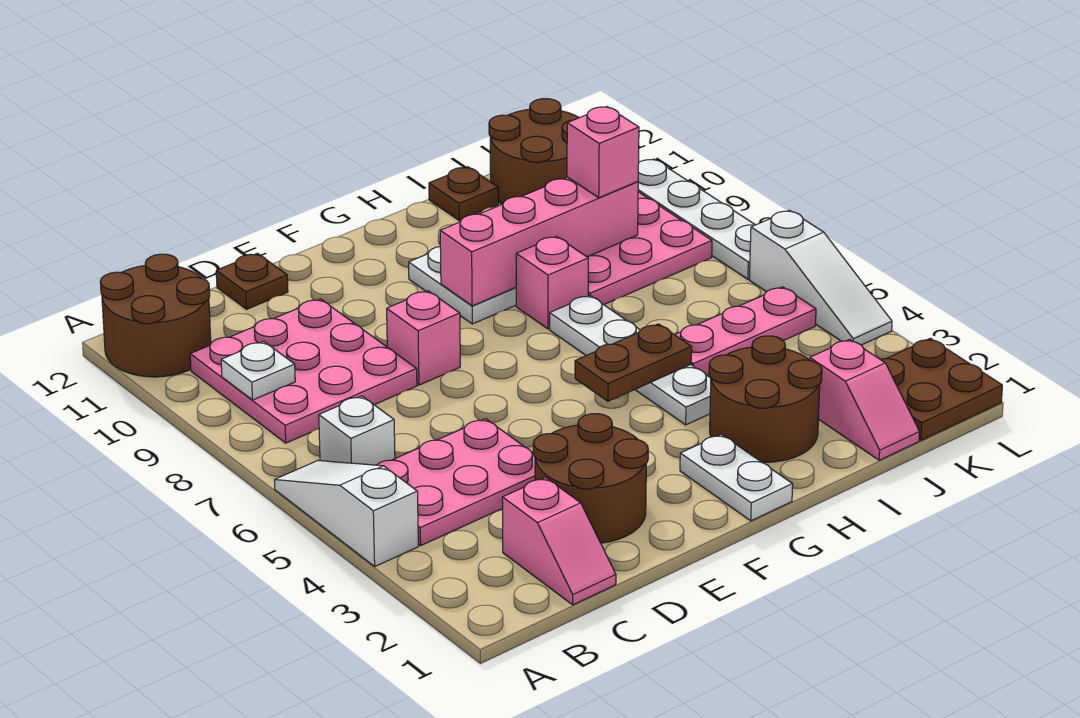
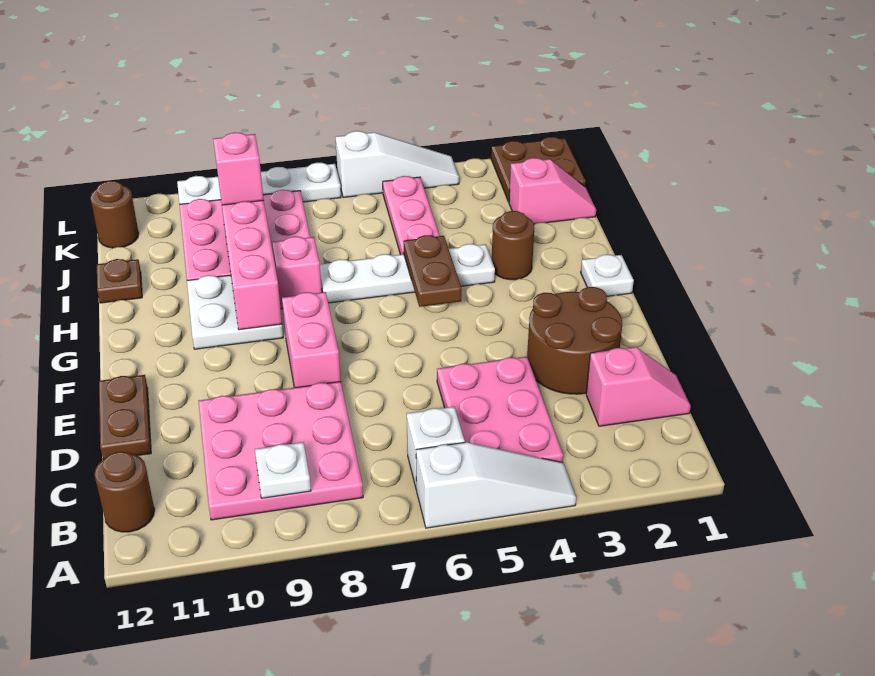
white slope A4:A6 level 1 top 4 -> white slope A4:A6 level 1 top 6
brown round brick A11:B12 level 1 -> brown round brick B12 level 1
brown plate D12 level 1 -> brown plate D12:E12 level 1
pink brick E8 level 1 -> pink brick E8:F8 level 1
white plate G1:G2 level 1 -> white plate G1 level 1
brown round brick H2:I3 level 1 -> brown round brick H3 level 1
brown round brick J11:K12 level 1 -> brown round brick K12 level 1

